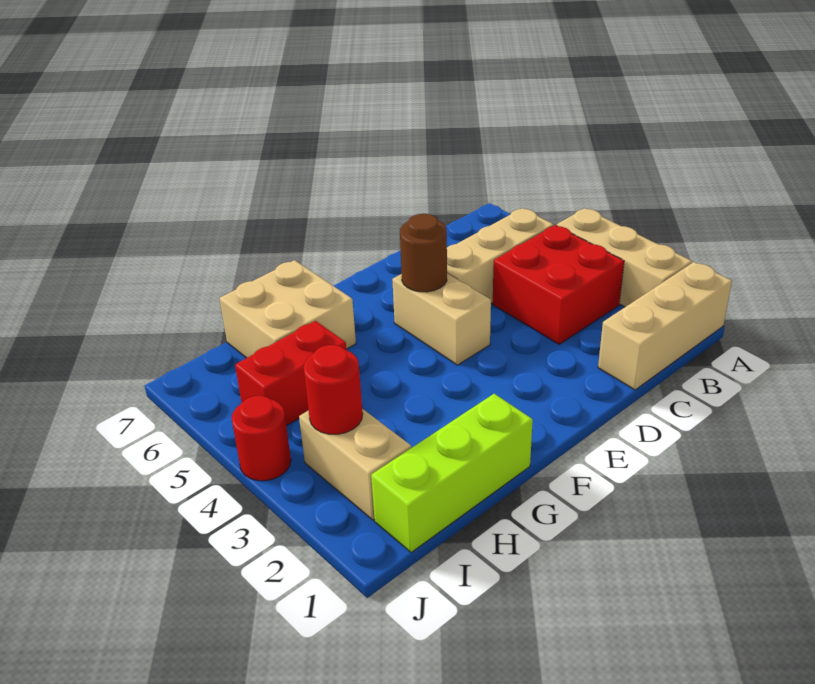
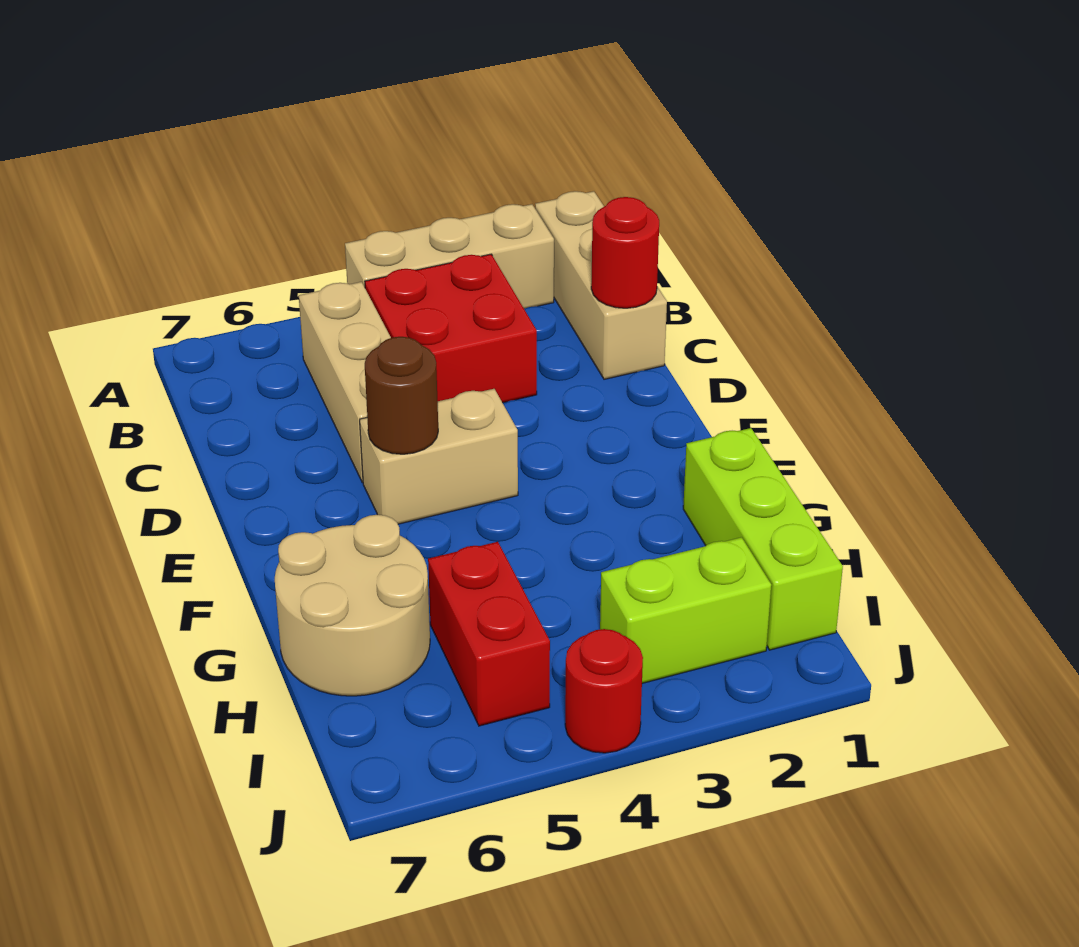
tan brick G6:H7 level 1 -> tan round brick G6:H7 level 1
tan brick I2:I3 level 1 -> lime brick I2:I3 level 1
red round brick I3 level 2 -> red round brick C1 level 2

